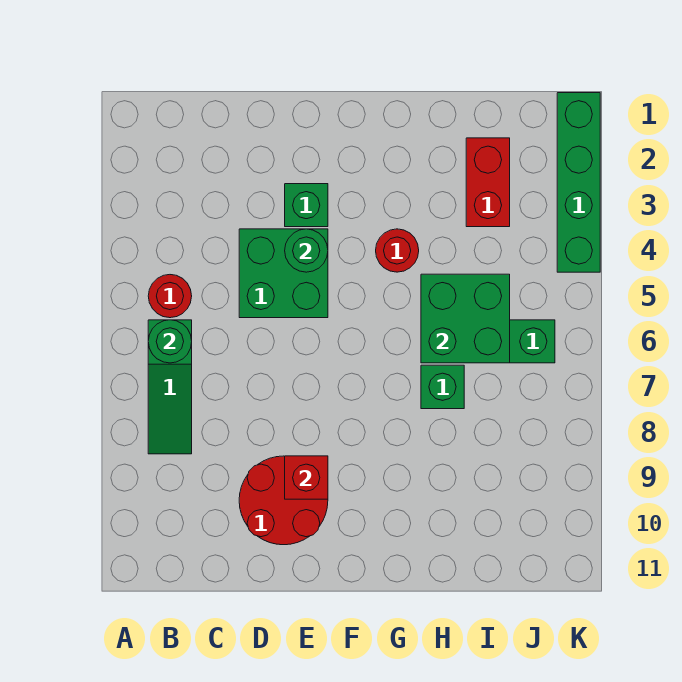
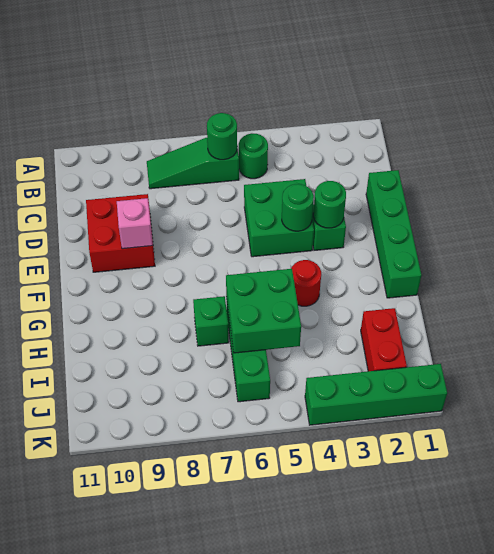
red round brick B5 level 1 -> green round brick B5 level 1
none -> green brick D1:G1 level 1
red round brick D9:E10 level 1 -> red brick D9:E10 level 1
none -> green round brick E3 level 2
red brick E9 level 2 -> pink brick E9 level 2
red brick I2:I3 level 1 -> red brick I2:J2 level 1

